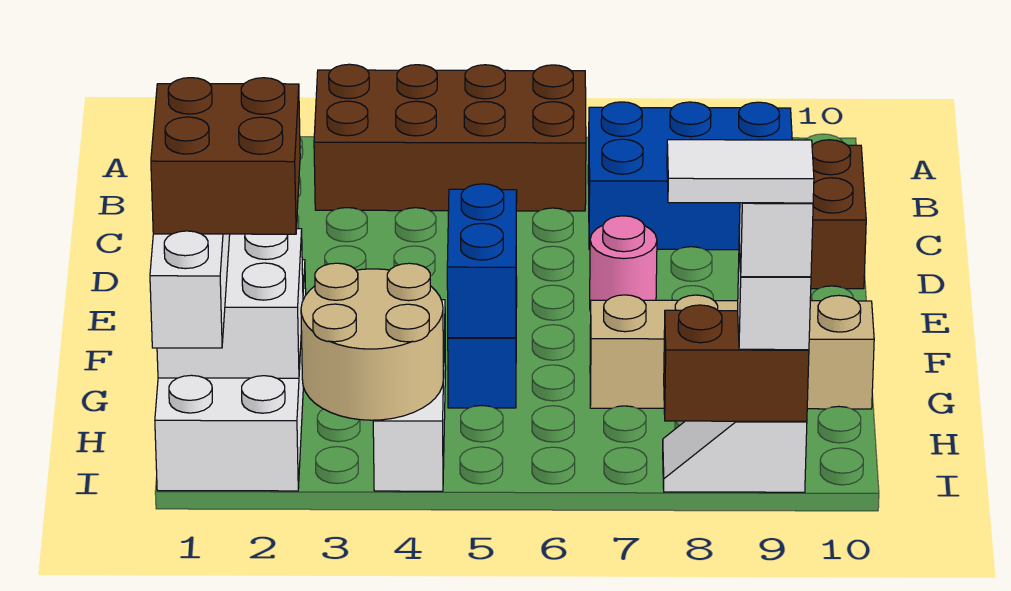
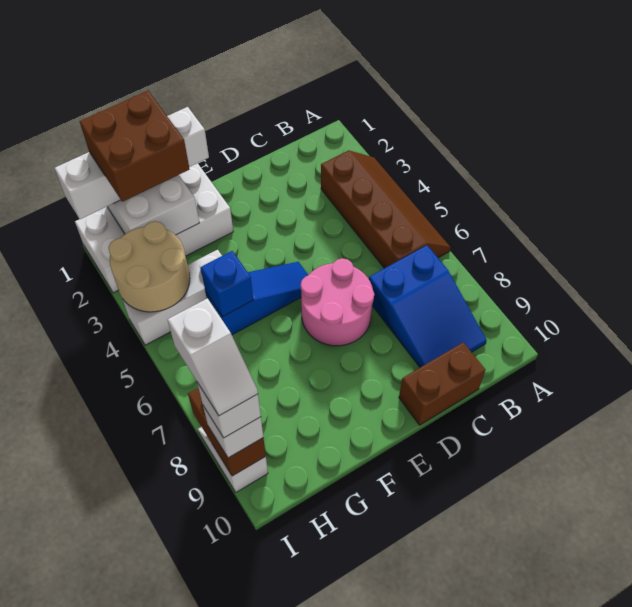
brown brick A3:B6 level 1 -> brown slope A3:B6 level 1 top B
blue brick B7:C9 level 1 -> blue slope B7:C9 level 1 top 7
pink round brick E7 level 1 -> pink round brick D6:E7 level 1
blue brick F5:G5 level 2 -> blue brick G5 level 2
tan brick G7:G10 level 1 -> none
white tile I8:I9 level 5 -> white slope I8:I9 level 5 top 8

